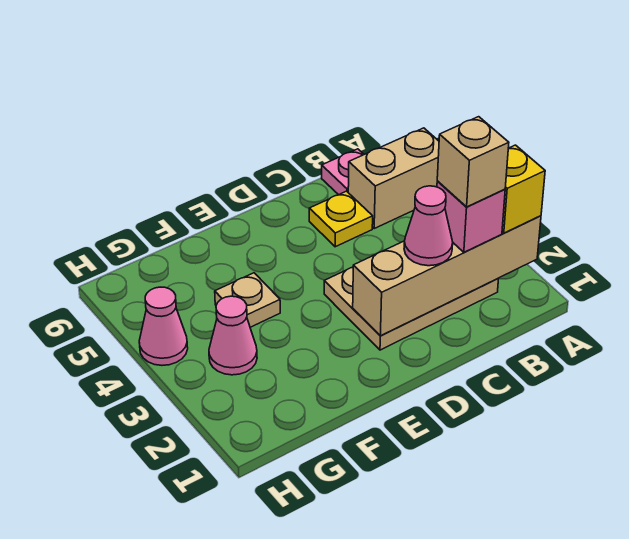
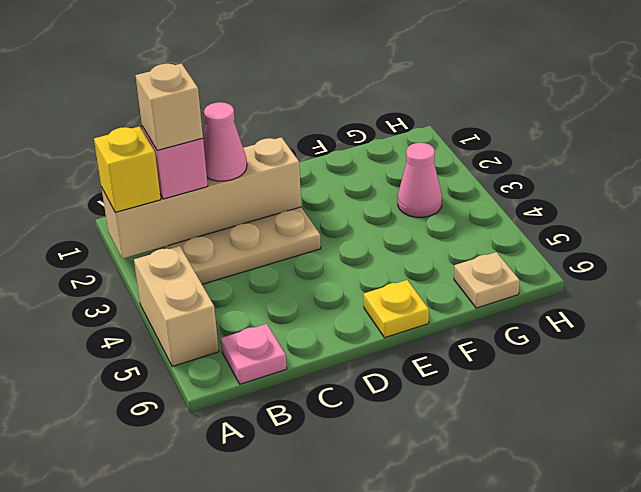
tan brick A5:B5 level 1 -> tan brick A4:A5 level 1
yellow plate C5 level 1 -> yellow plate E6 level 1
tan plate F4 level 1 -> tan plate G6 level 1
pink cone H4 level 1 -> none

